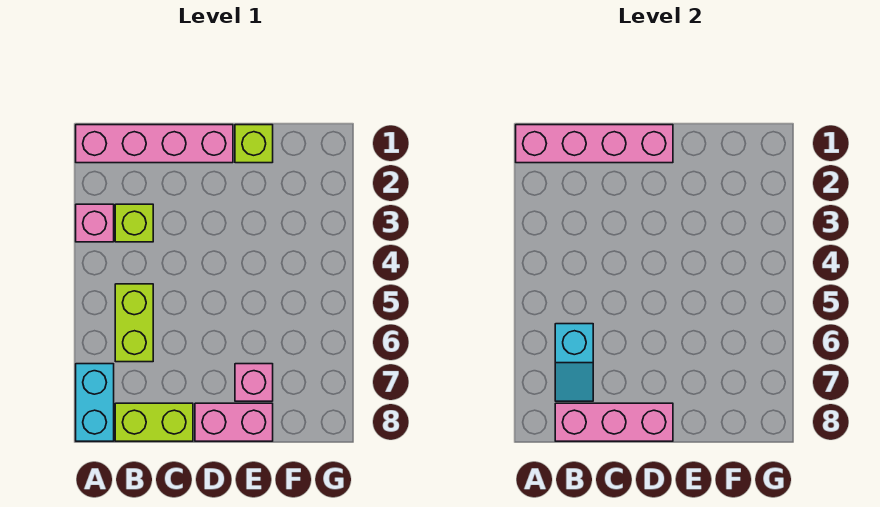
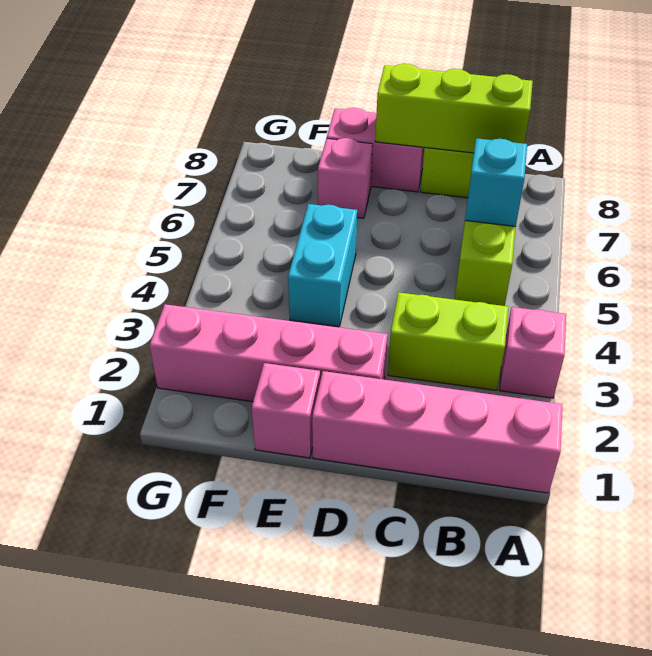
pink brick A1:D1 level 2 -> pink brick D2:G2 level 1
cyan brick A7:A8 level 1 -> cyan brick E4:E5 level 1
lime brick B3 level 1 -> lime brick B3:C3 level 1
pink brick B8:D8 level 2 -> lime brick B8:D8 level 2
lime brick E1 level 1 -> pink brick E1 level 1

